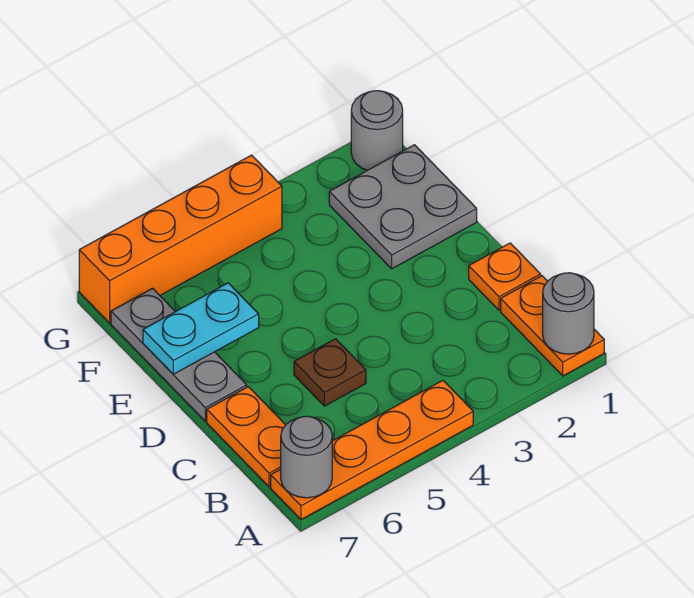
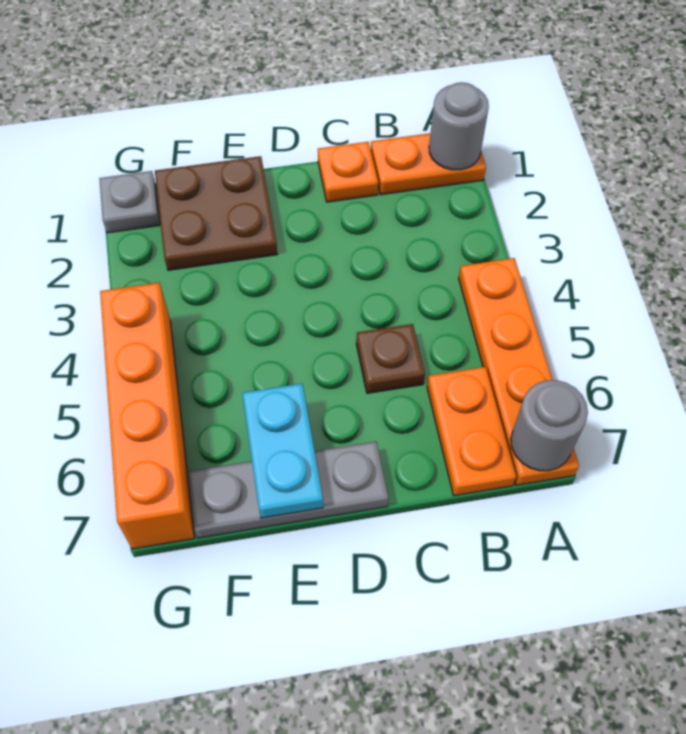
orange plate B7:C7 level 1 -> orange plate B6:B7 level 1
grey plate E1:F2 level 1 -> brown plate E1:F2 level 1
grey round brick G1 level 1 -> grey plate G1 level 1

